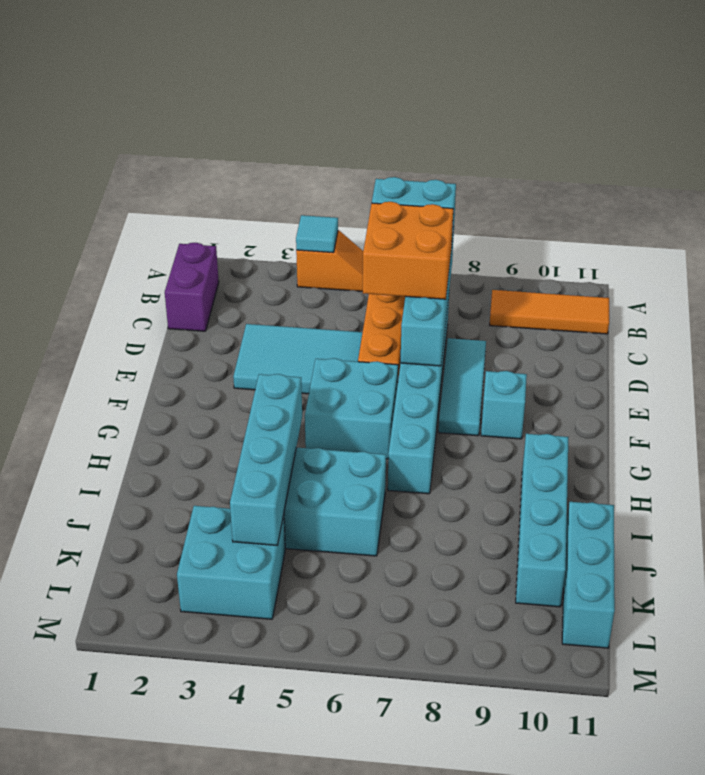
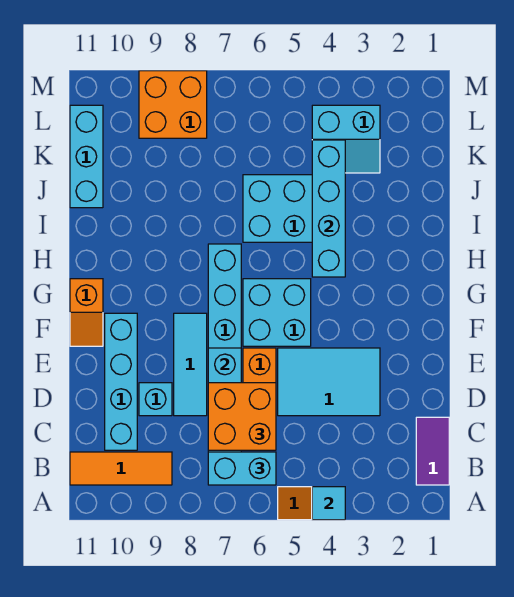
purple brick B1:C1 level 1 -> purple tile B1:C1 level 1
cyan brick F9 level 1 -> cyan brick D9 level 1
none -> orange slope F11:G11 level 1 top G
cyan brick H10:K10 level 1 -> cyan brick C10:F10 level 1
cyan brick K3:L4 level 1 -> cyan slope K3:L4 level 1 top L
none -> orange brick L8:M9 level 1

